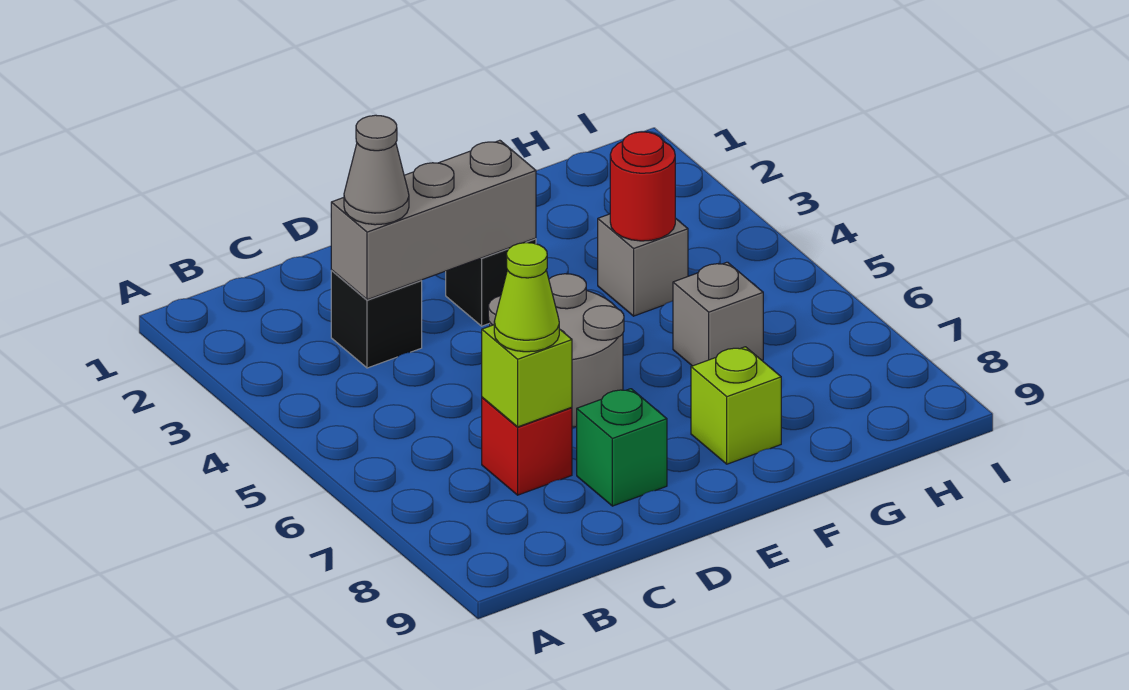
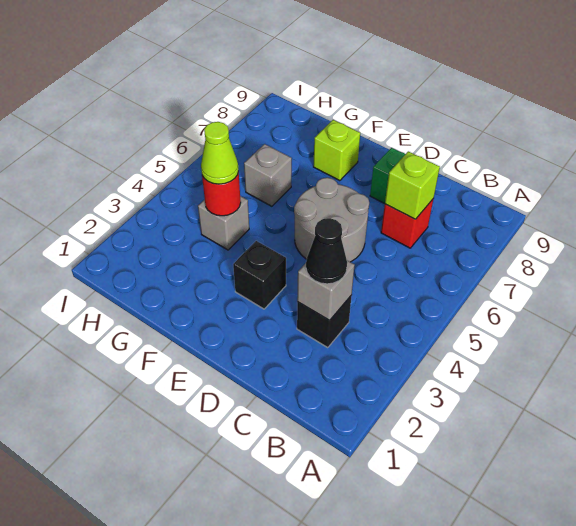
grey brick C3:E3 level 2 -> grey brick C3 level 2
grey cone C3 level 3 -> black cone C3 level 3
lime cone C7 level 3 -> lime cone G4 level 3

